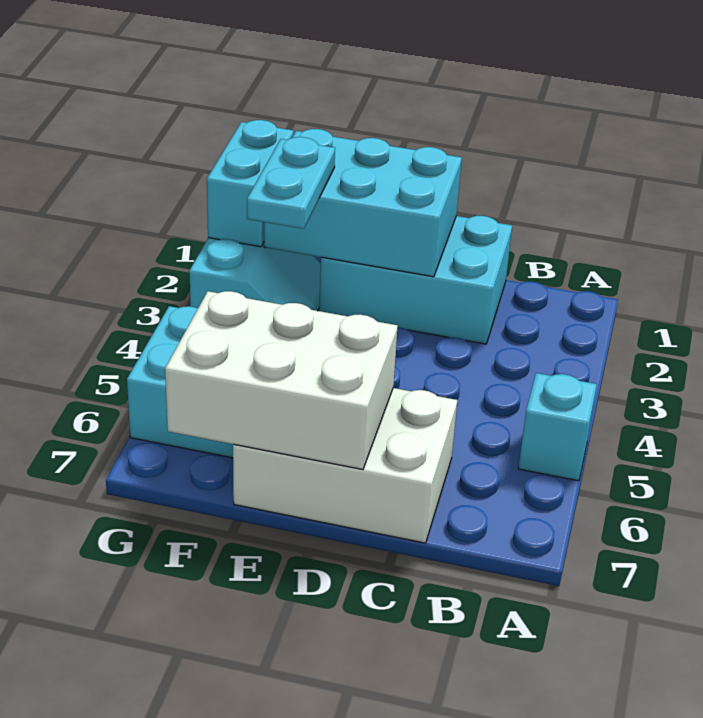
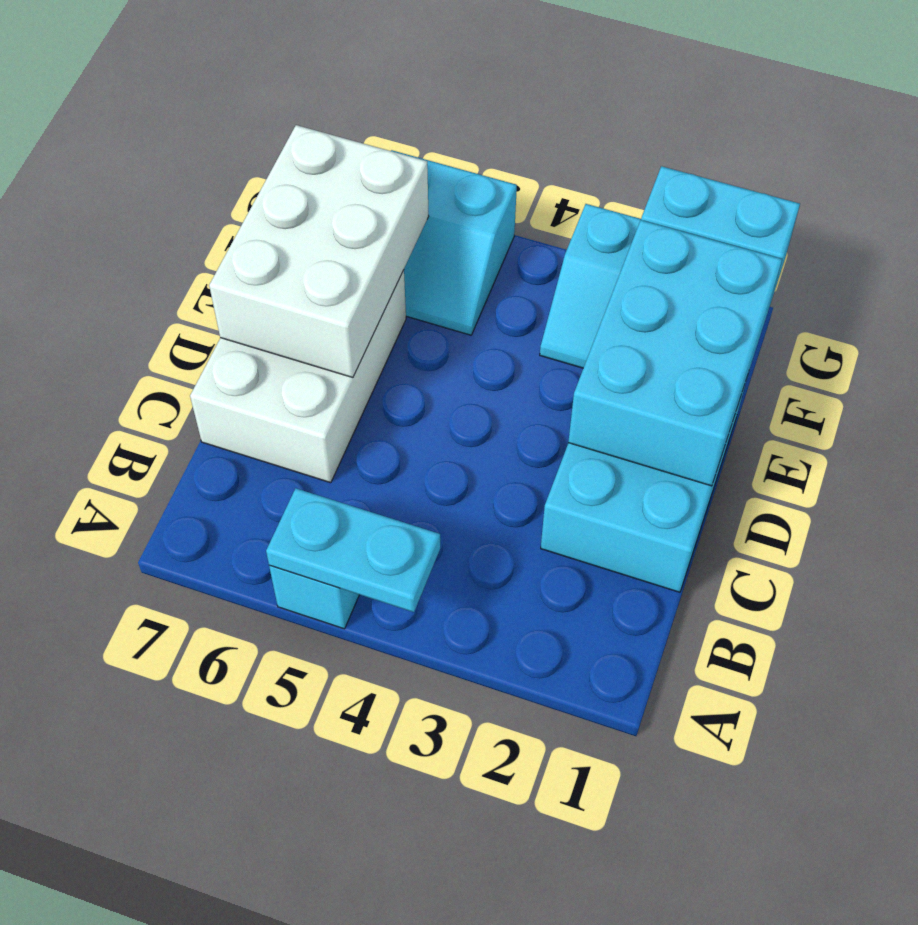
cyan plate F2:F3 level 3 -> cyan plate A4:A5 level 2

